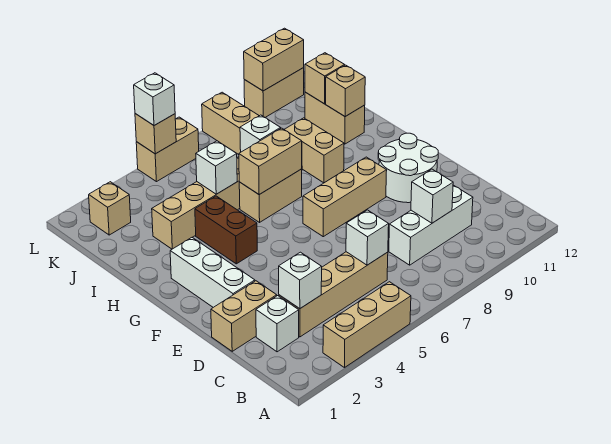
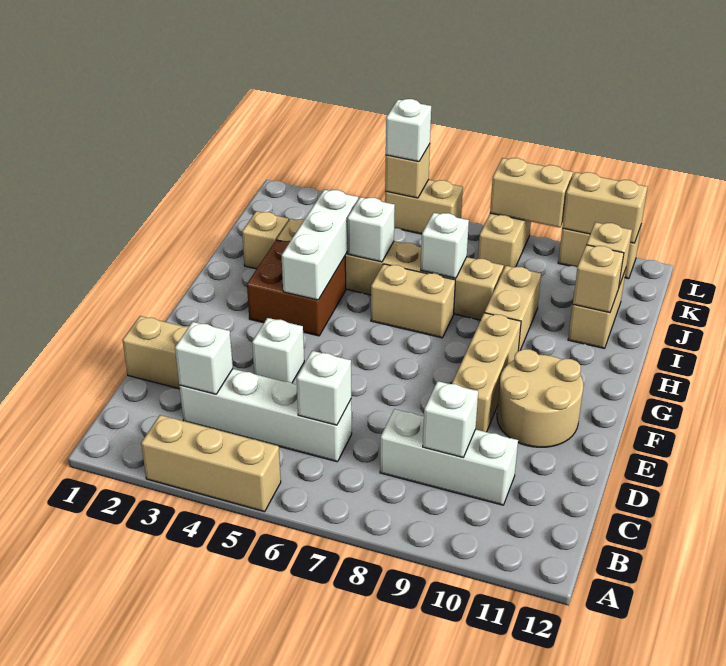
white brick C2 level 1 -> white brick E4 level 1
tan brick C3:C6 level 1 -> white brick C3:C6 level 1
white brick E2:G2 level 1 -> white brick G4:I4 level 2
white round brick E10:F11 level 1 -> tan round brick E10:F11 level 1
tan brick F7:F9 level 1 -> tan brick E9:G9 level 1
brown brick G4:H4 level 1 -> brown brick G3:H4 level 1
tan brick H6:H7 level 2 -> tan brick L8:L9 level 2
tan brick K2 level 1 -> tan brick I2 level 1

